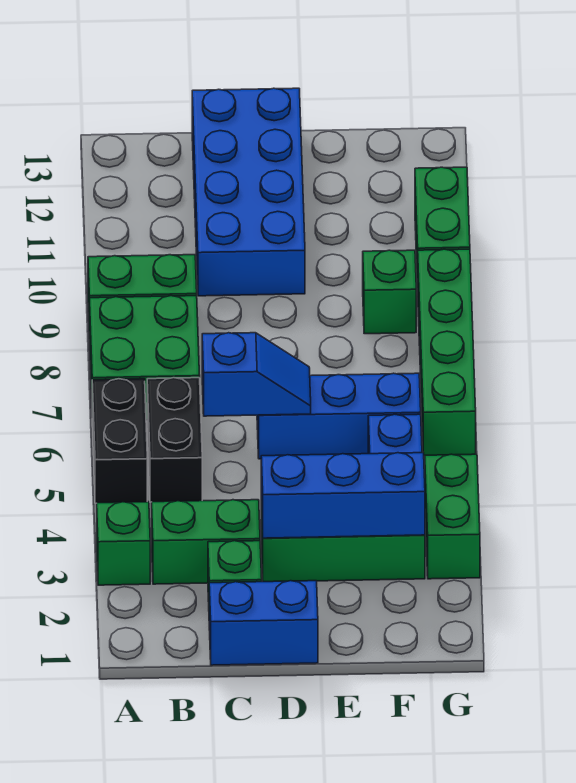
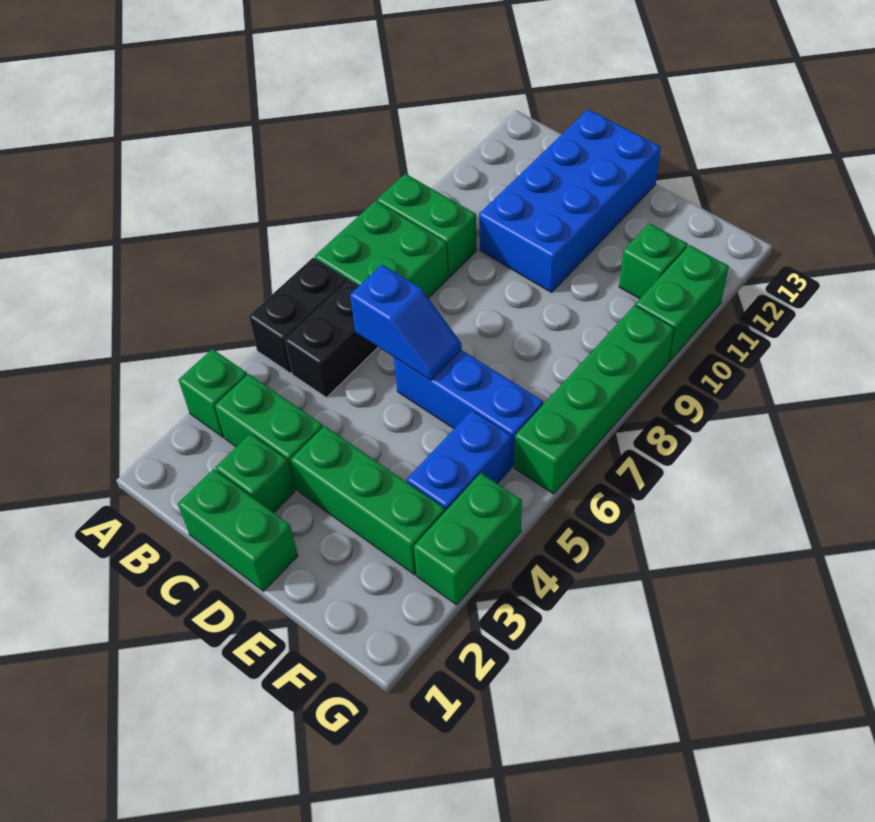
blue brick C1:D1 level 1 -> green brick C1:D1 level 1
blue brick D3:F3 level 2 -> none
green brick F9 level 1 -> green brick F11 level 1

